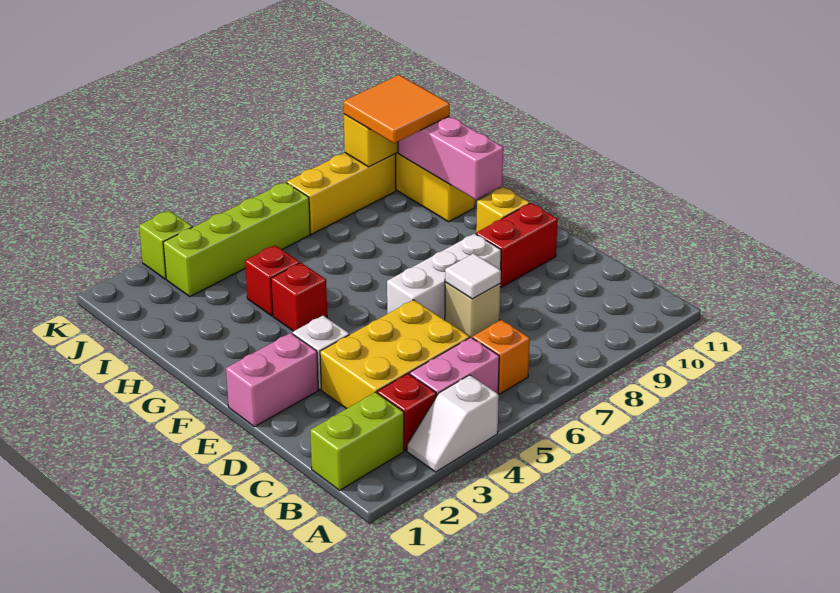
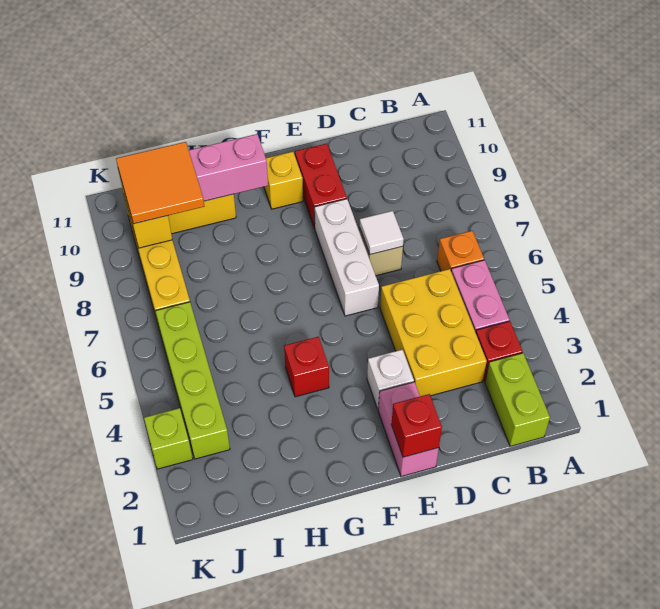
white slope A3:A4 level 1 top 4 -> none
red brick H4 level 1 -> red brick E1 level 2

